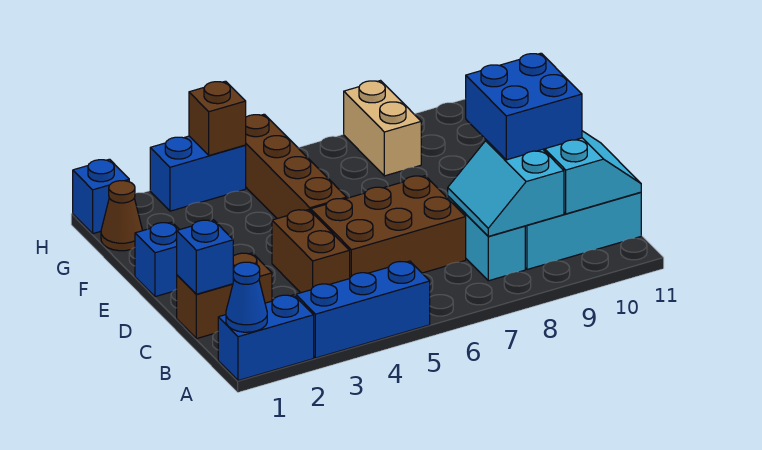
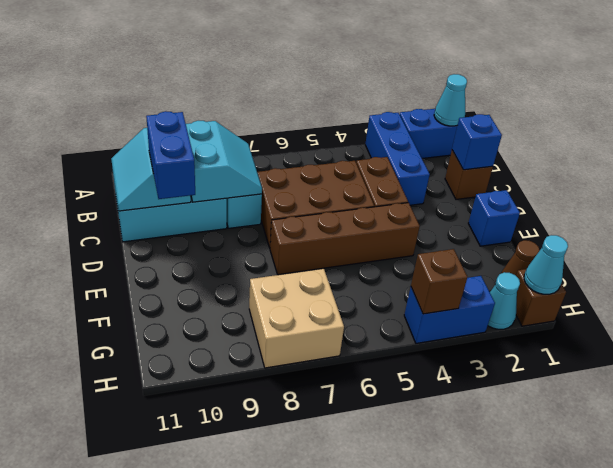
blue cone A1 level 2 -> cyan cone A1 level 2
blue brick A3:A5 level 1 -> blue brick A3:C3 level 1
brown brick C1:C2 level 1 -> brown brick C1 level 1
blue brick C9:D10 level 3 -> blue brick C10:D10 level 3
brown brick E5:H5 level 1 -> brown brick E4:E7 level 1
tan brick G8:H8 level 1 -> tan brick G7:H8 level 1
blue brick H1 level 1 -> brown brick H1 level 1
none -> cyan cone H1 level 2
none -> cyan cone H2 level 1

